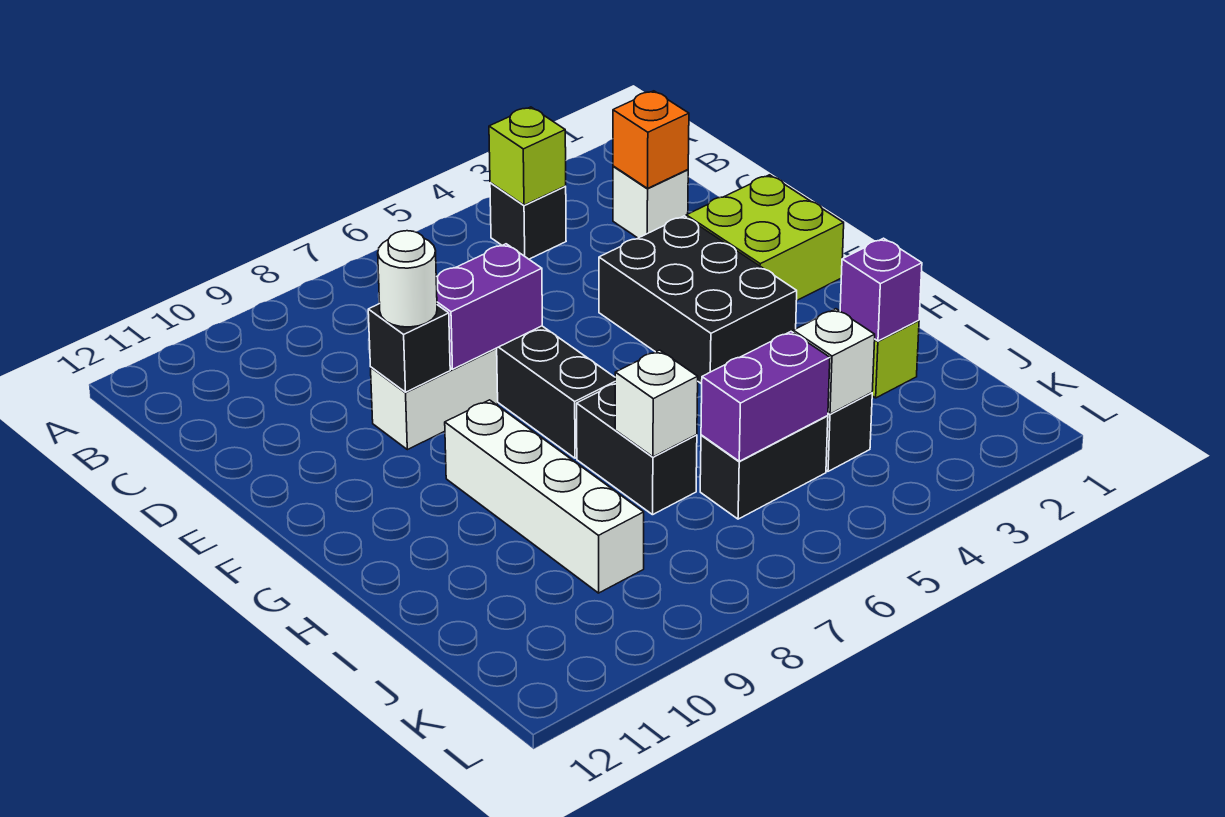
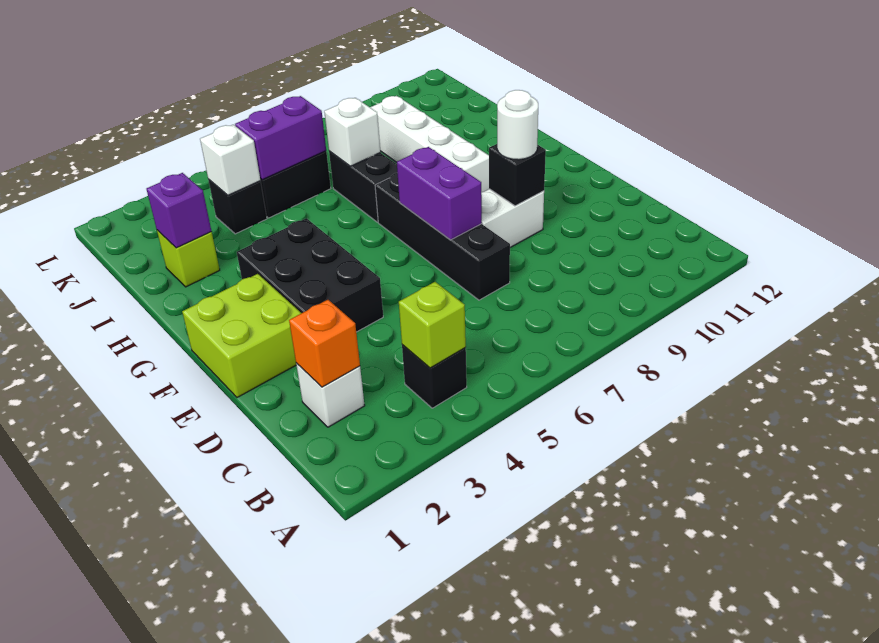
purple brick E7:E8 level 2 -> purple brick E7:F7 level 2

